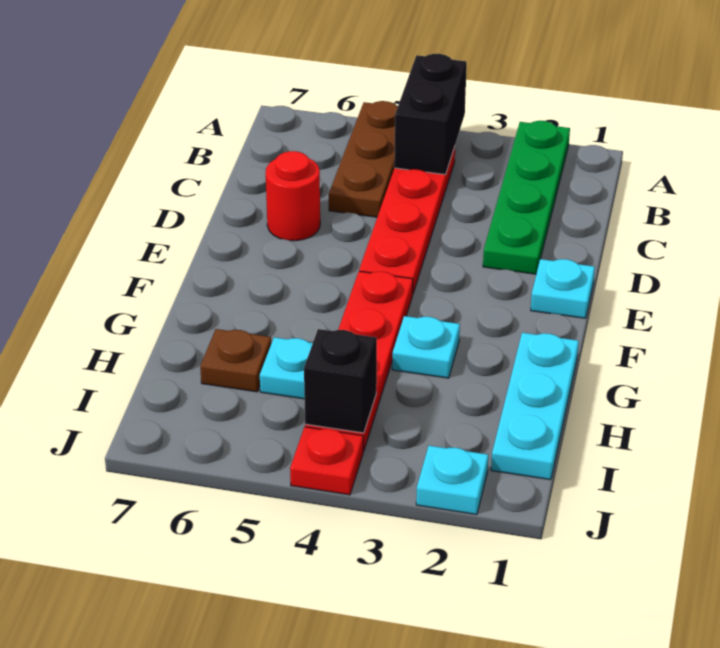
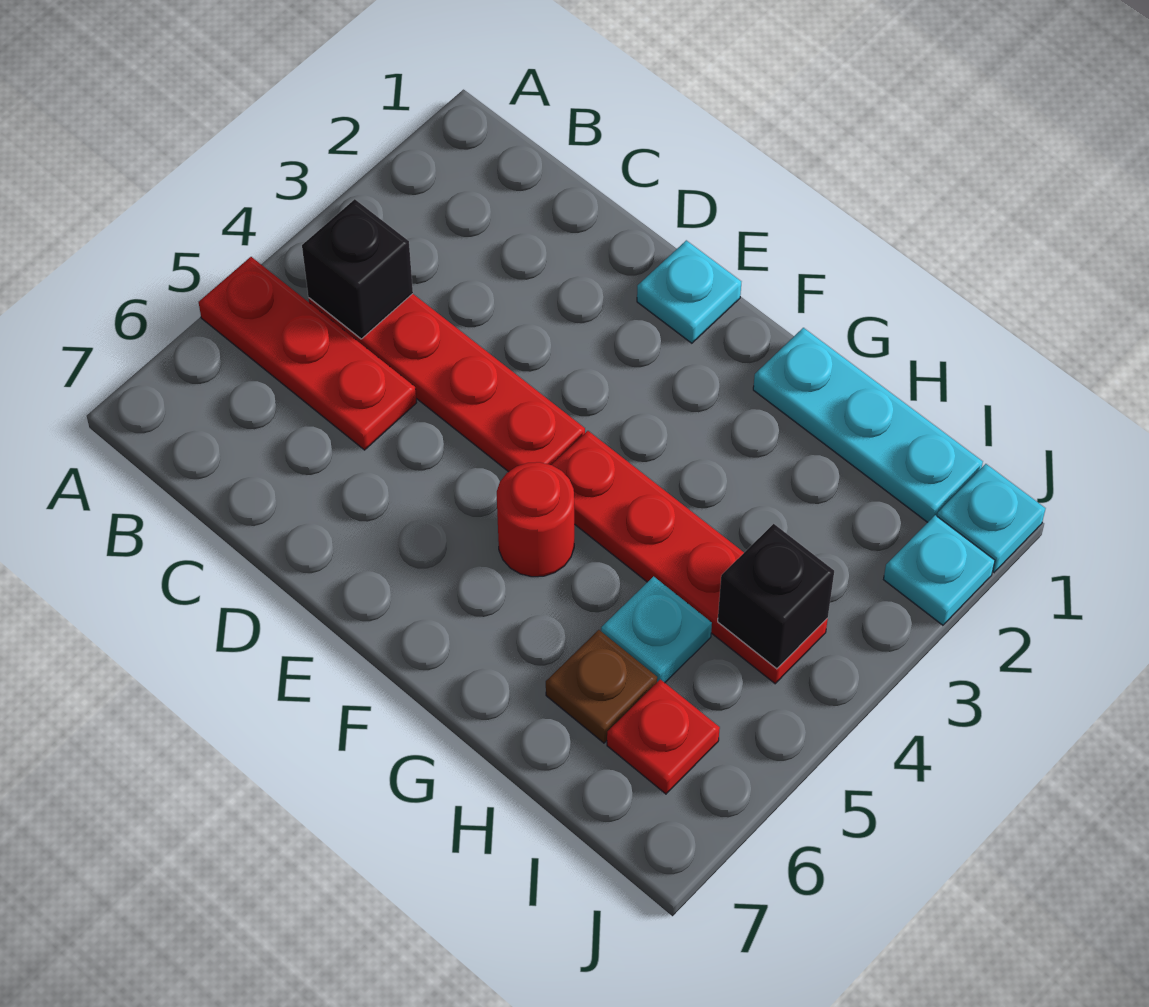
green plate A2:D2 level 1 -> none
black brick A4:B4 level 2 -> black brick B4 level 2
brown plate A5:C5 level 1 -> red plate A5:C5 level 1
red round brick D6 level 1 -> red round brick F5 level 1
cyan plate G3 level 1 -> cyan plate J1 level 1
red plate J4 level 1 -> red plate I6 level 1

